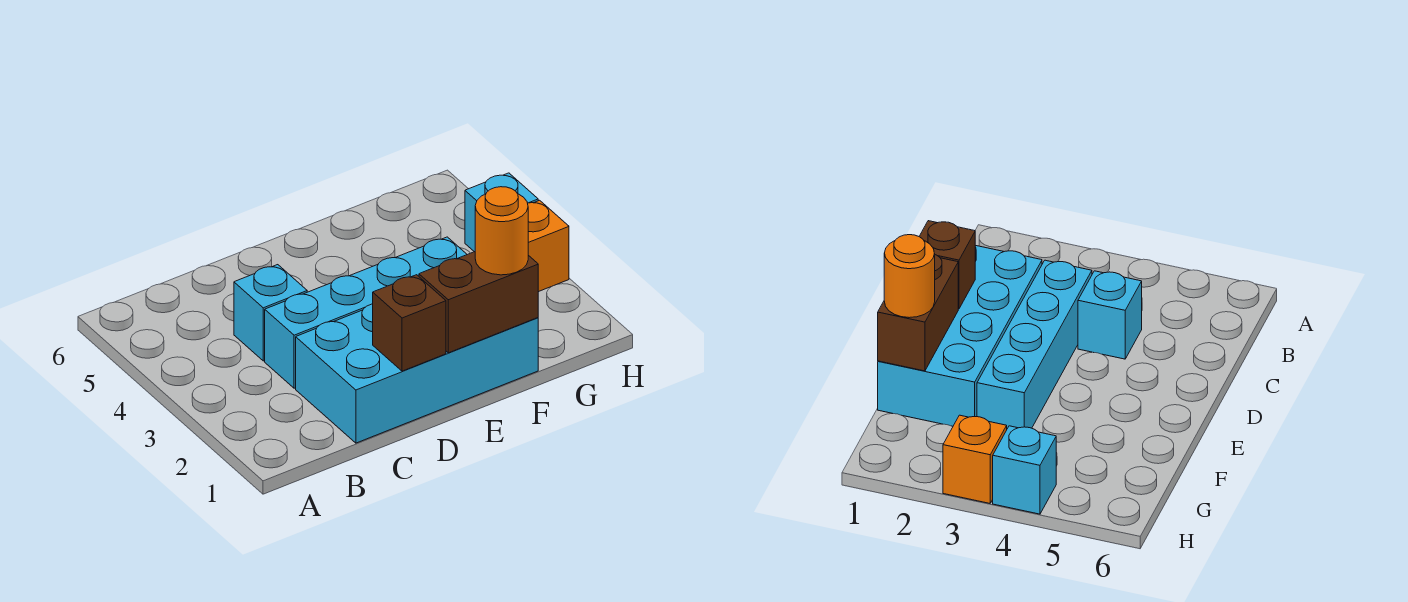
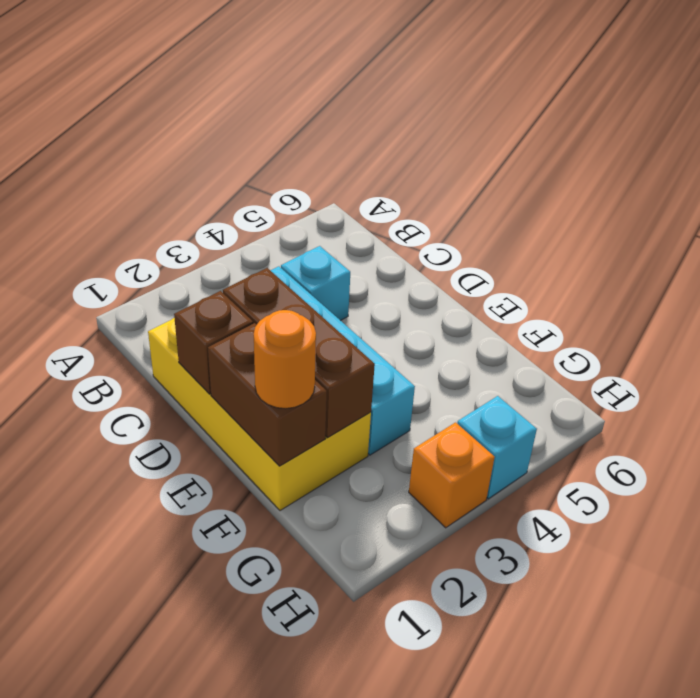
cyan brick C1:F2 level 1 -> yellow brick C1:F2 level 1
none -> brown brick D2:F2 level 2

